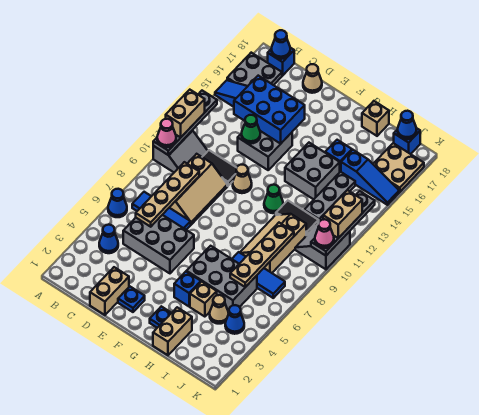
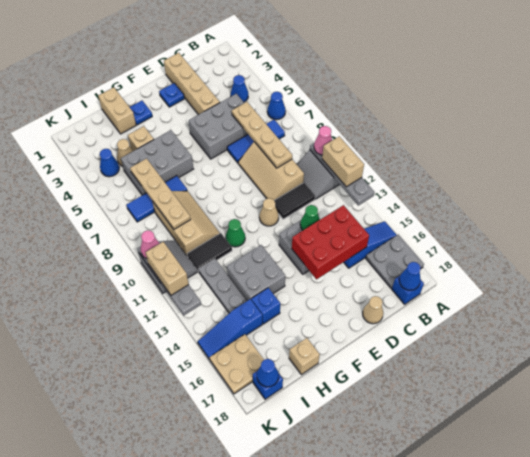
blue brick C14:E15 level 2 -> red brick C14:E15 level 2
tan brick D1:D2 level 1 -> tan brick D1:D4 level 1
blue brick G4 level 1 -> none

